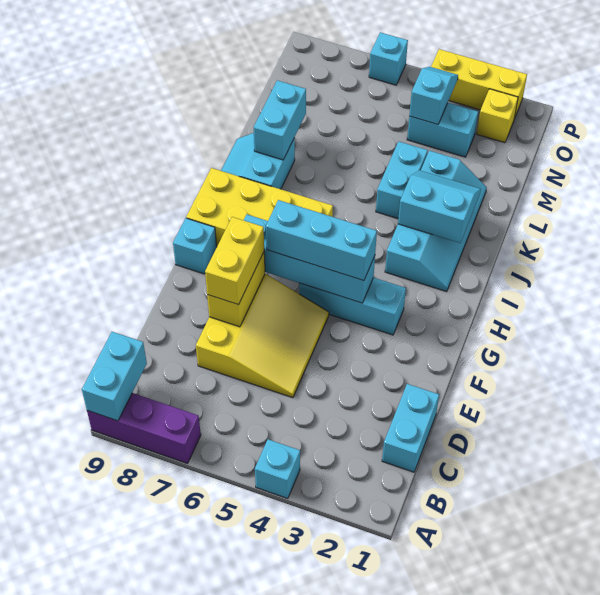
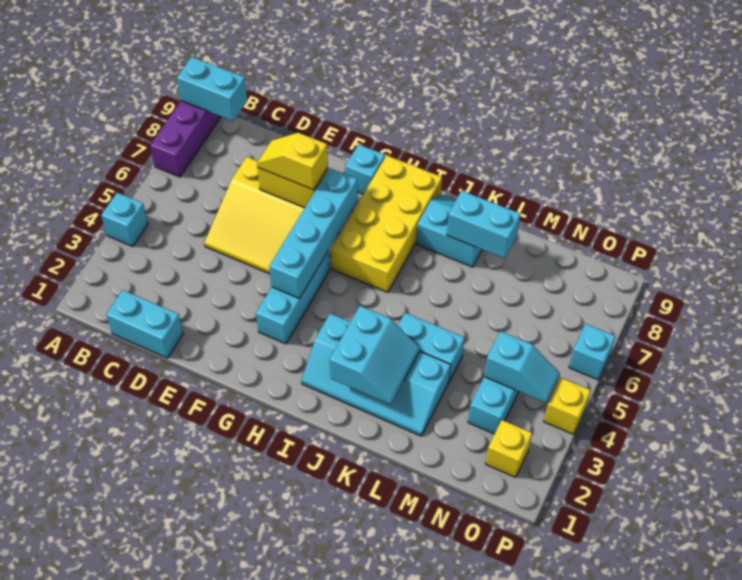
yellow brick E7:F7 level 3 -> yellow slope E7:F7 level 3 top F
cyan brick G4:G6 level 3 -> none
yellow brick P2:P4 level 1 -> yellow brick P4 level 1

